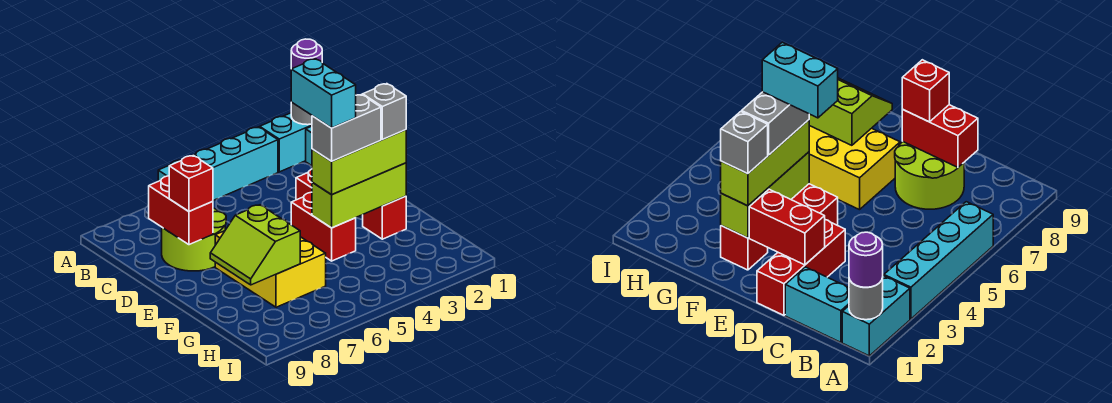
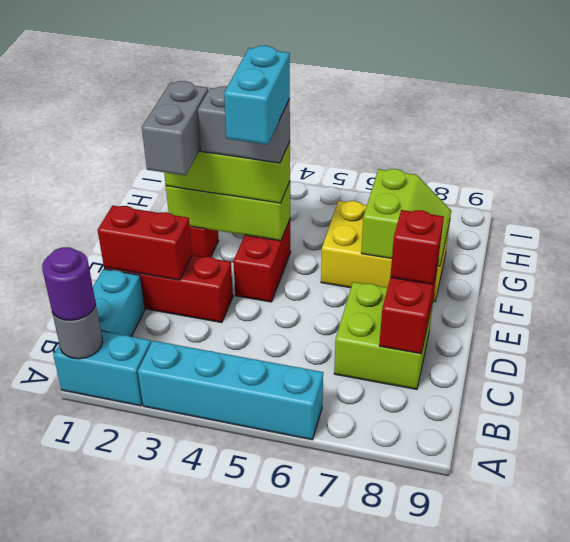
lime round brick C7:D8 level 1 -> lime brick C7:D8 level 1
red brick D2:E2 level 2 -> red brick D1:D2 level 2
yellow brick E6:G7 level 1 -> yellow brick F6:G8 level 1
grey brick F2 level 4 -> grey brick E2:F2 level 4

